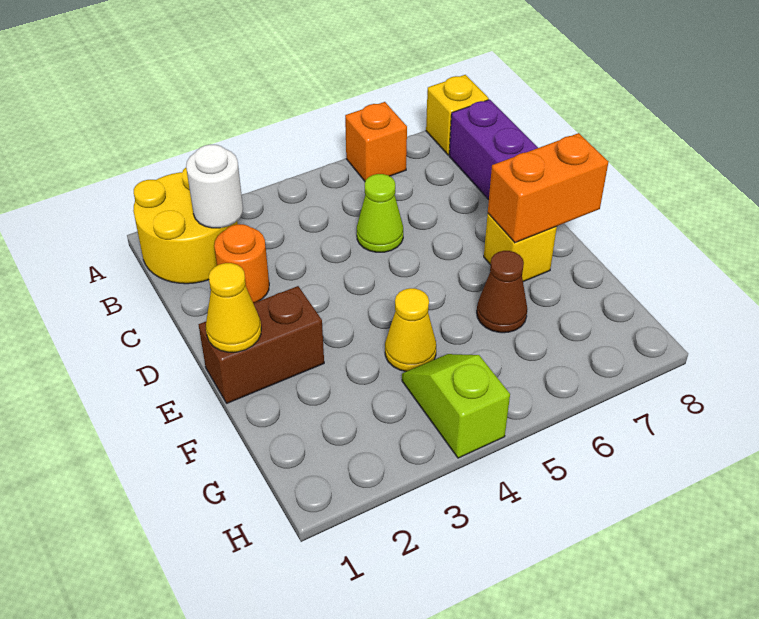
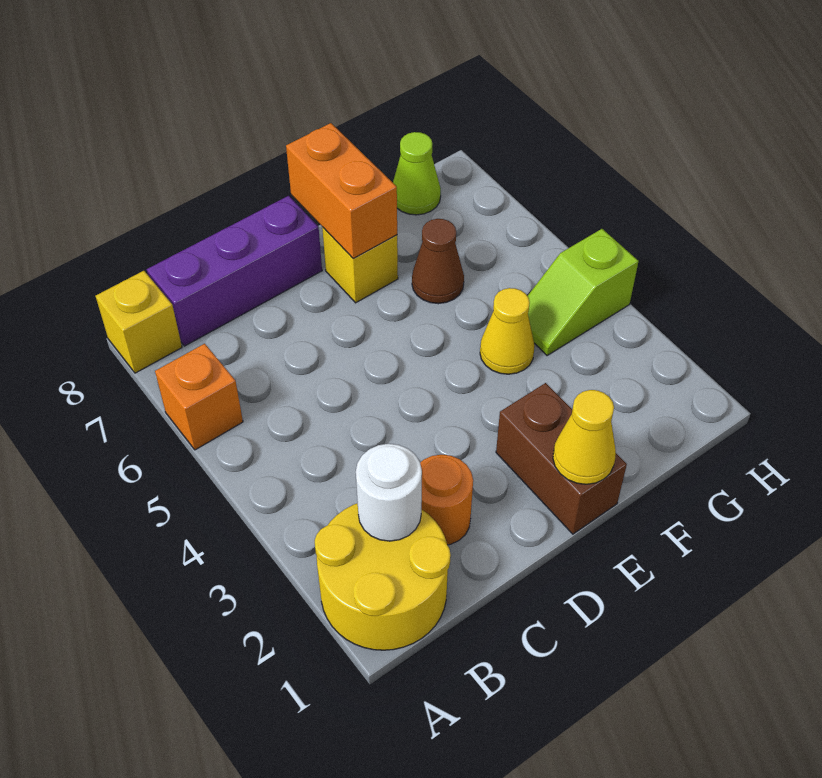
lime cone C5 level 1 -> lime cone G8 level 1

